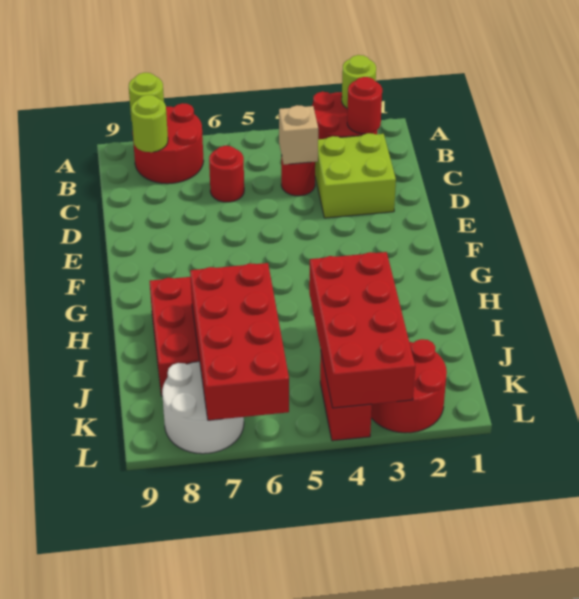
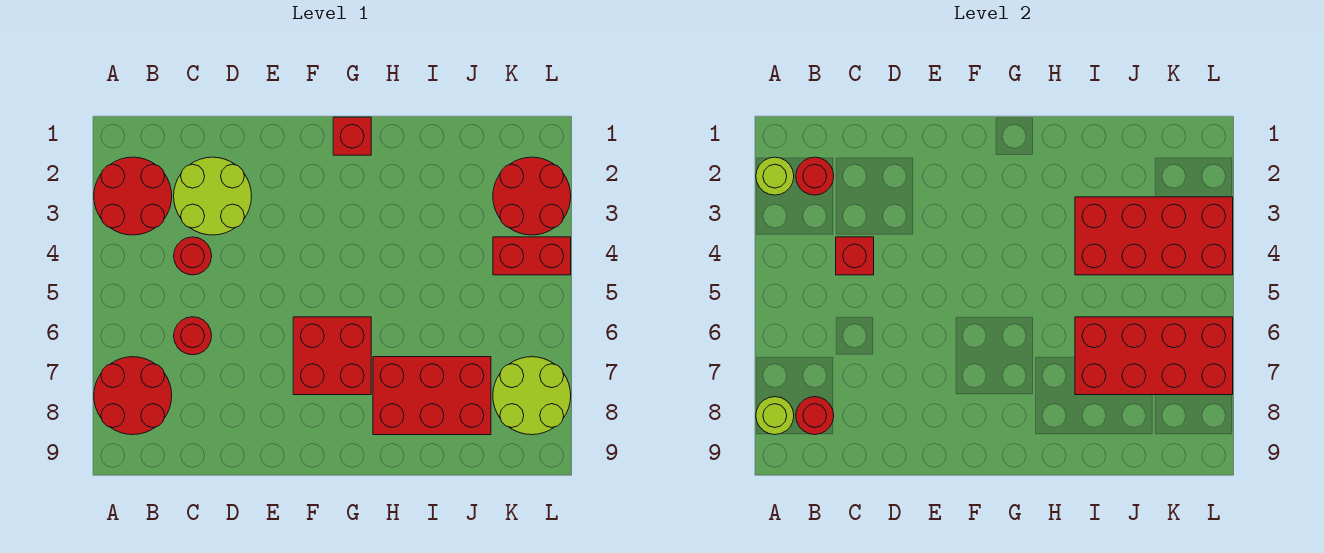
lime round brick B8 level 2 -> red round brick B8 level 2
lime brick C2:D3 level 1 -> lime round brick C2:D3 level 1
tan brick C4 level 2 -> red brick C4 level 2
none -> red brick F6:G7 level 1
none -> red brick G1 level 1
white round brick K7:L8 level 1 -> lime round brick K7:L8 level 1

